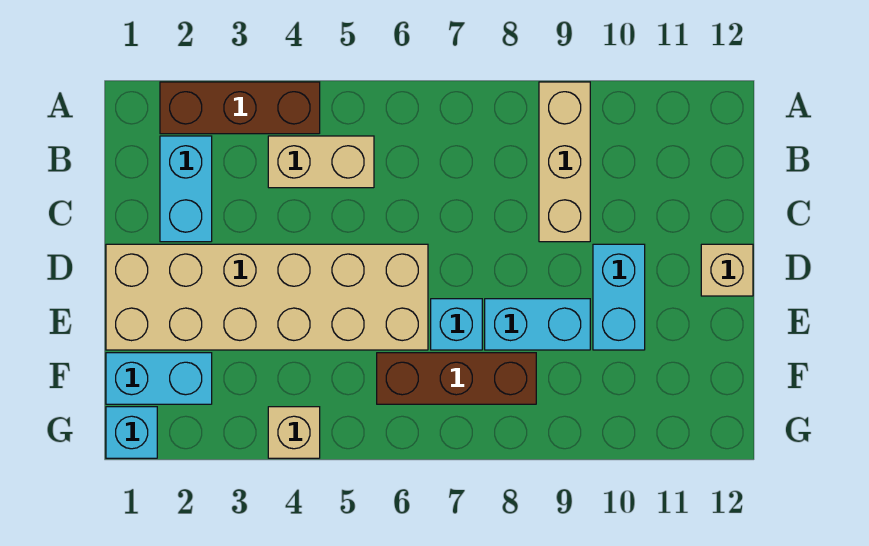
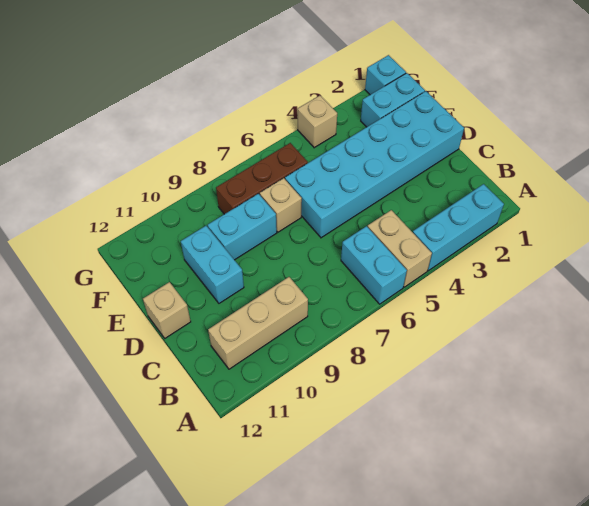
brown brick A2:A4 level 1 -> cyan brick A2:A4 level 1
tan brick A9:C9 level 1 -> tan brick B9:B11 level 1
cyan brick B2:C2 level 1 -> cyan brick A6:B6 level 1
tan brick B4:B5 level 1 -> tan brick A5:B5 level 1
tan brick D1:E6 level 1 -> cyan brick D1:E6 level 1
cyan brick E7 level 1 -> tan brick E7 level 1

